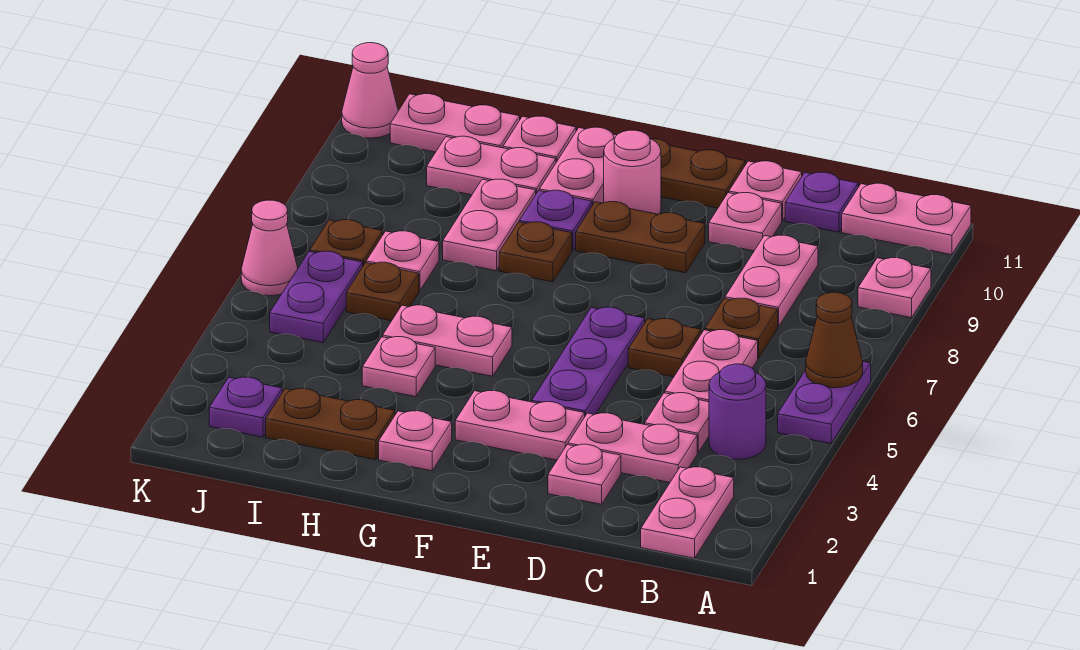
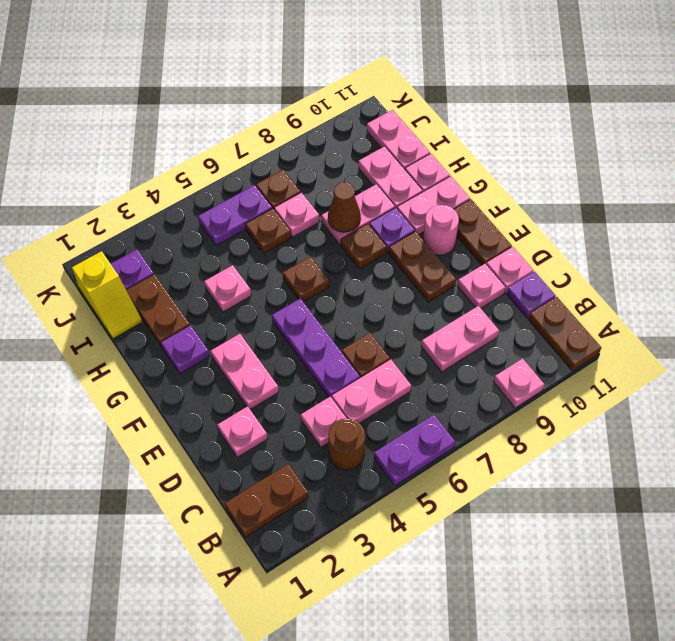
brown cone A6 level 2 -> brown cone H8 level 2
pink plate A11:B11 level 1 -> brown plate A11:B11 level 1
pink plate B1:B2 level 1 -> brown plate B1:B2 level 1
purple round brick B4 level 1 -> brown round brick B4 level 1
pink plate C3:D3 level 1 -> none
brown plate C7 level 1 -> brown plate G6 level 1
purple plate E4:E6 level 1 -> purple plate D5:F5 level 1
pink plate G2 level 1 -> purple plate G2 level 1
pink plate G5:H5 level 1 -> none
none -> yellow slope I1:J1 level 1 top J
pink cone K6 level 1 -> none
pink cone K11 level 1 -> none

